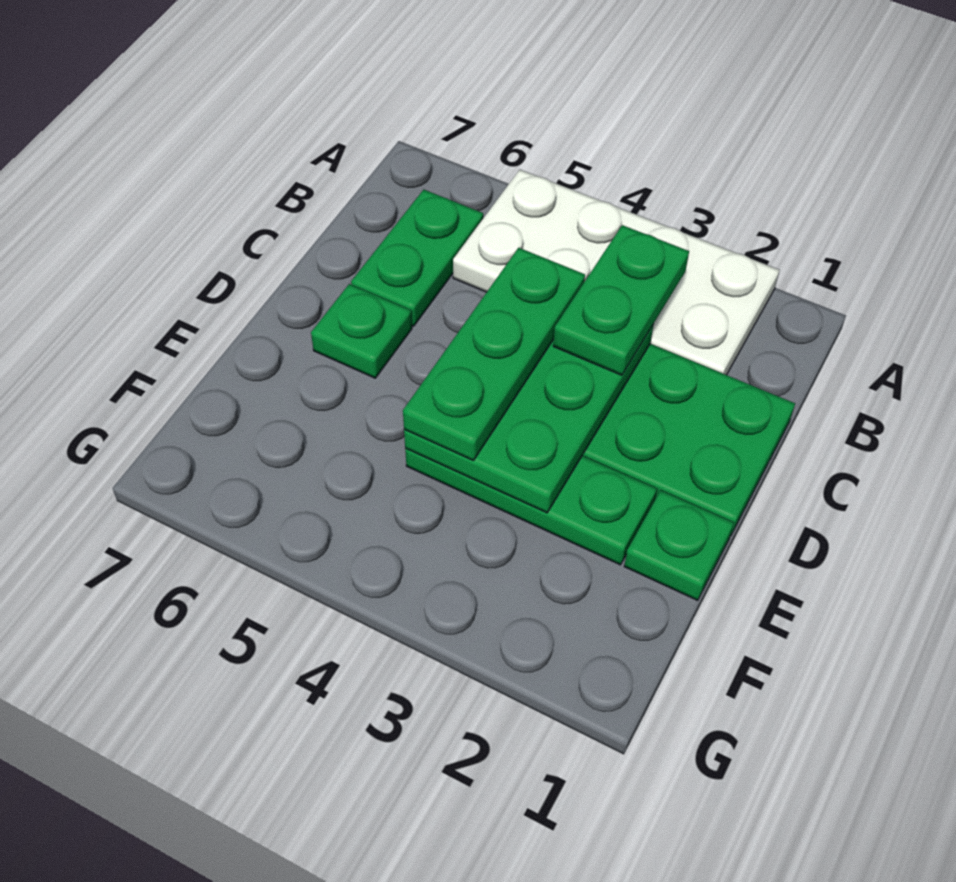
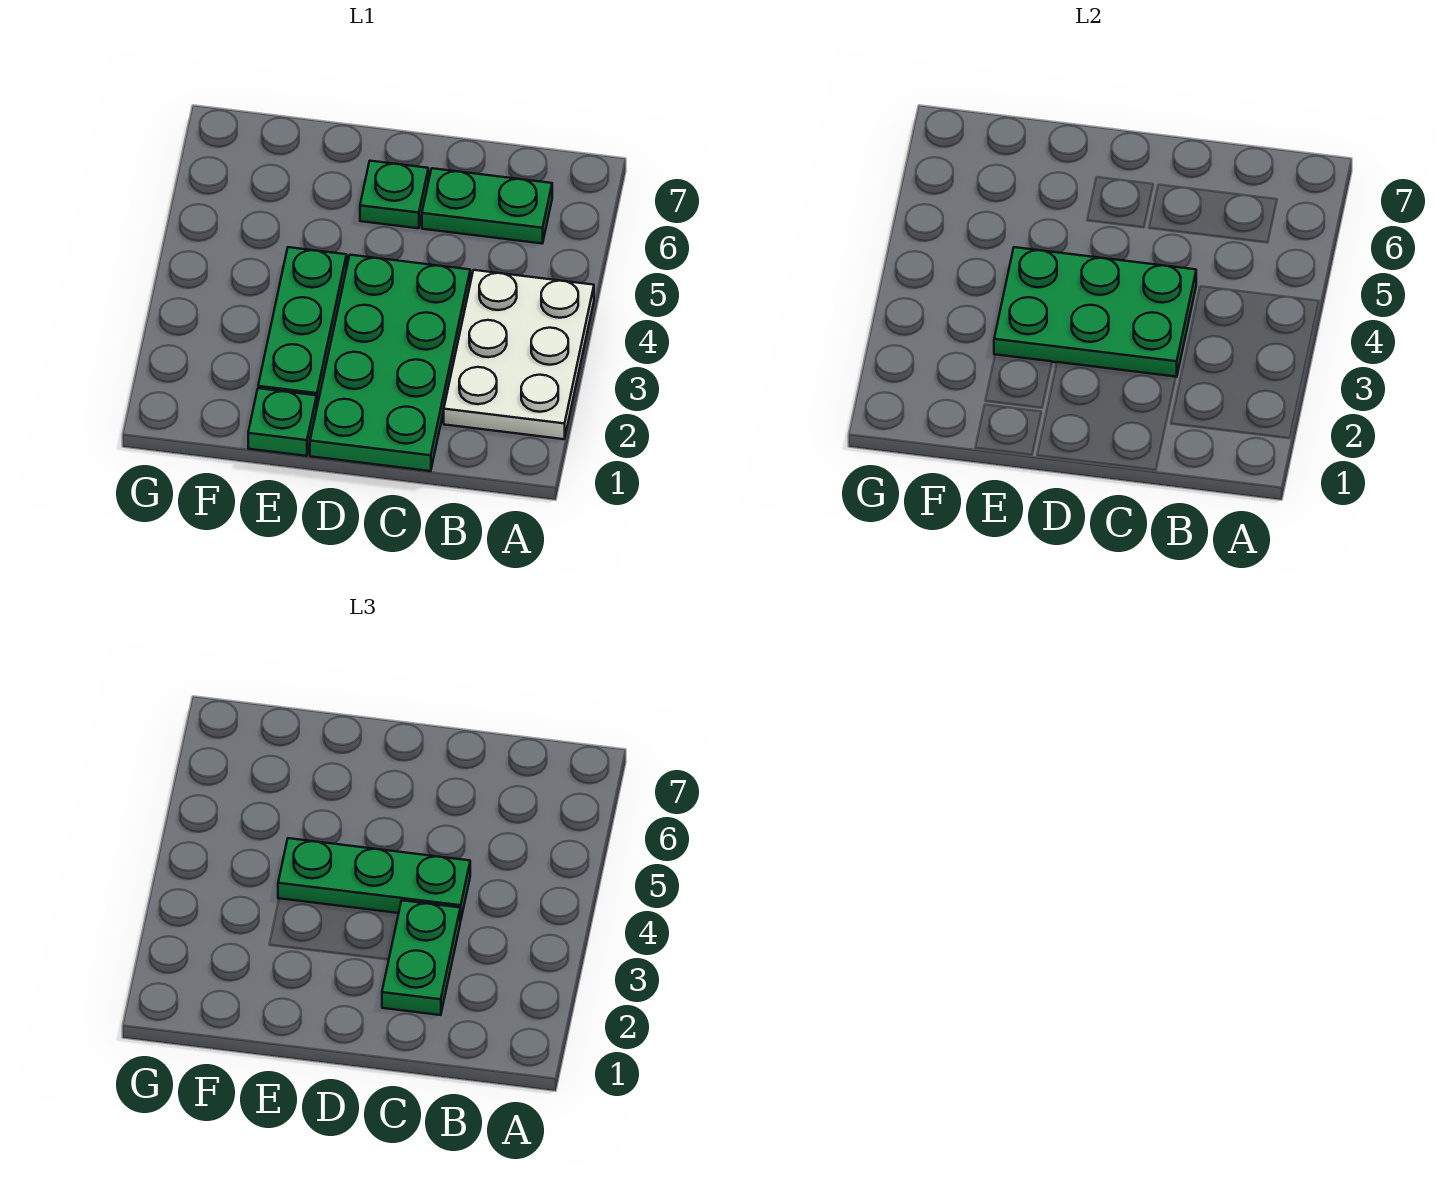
white plate A2:B5 level 1 -> white plate A2:B4 level 1
green plate B3:C3 level 3 -> green plate C2:C3 level 3

